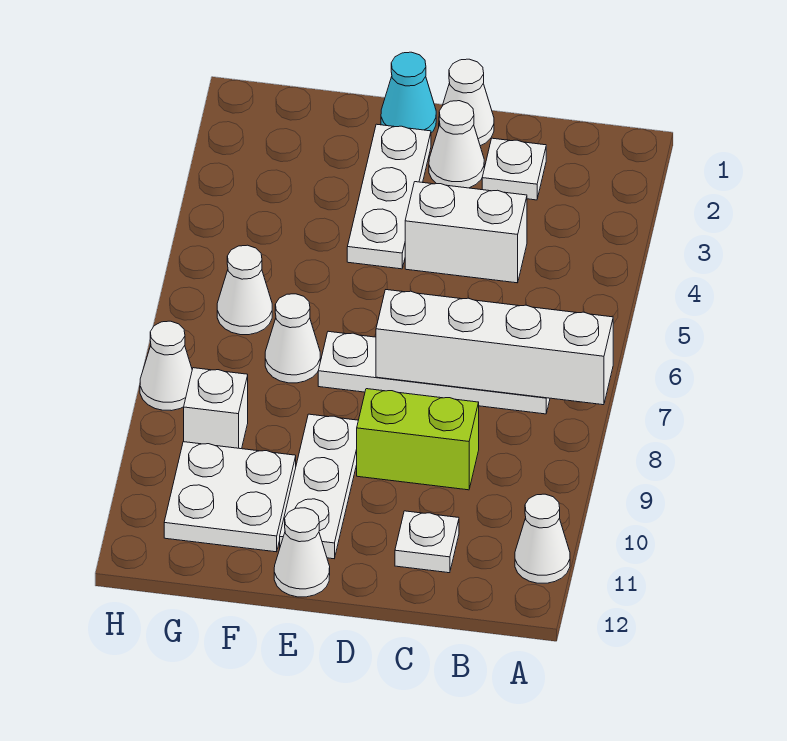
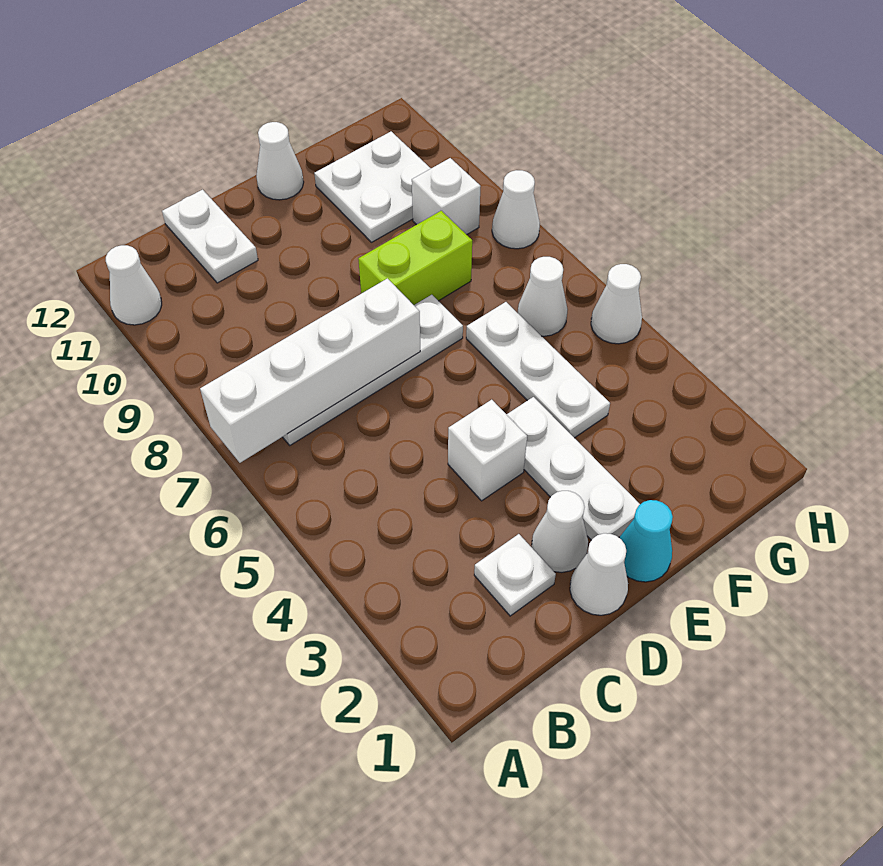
white brick C4:D4 level 1 -> white brick D4 level 1
lime brick C9:D9 level 1 -> lime brick E8:F8 level 1
white plate C11 level 1 -> white plate C11:C12 level 1
white plate E9:E11 level 1 -> white plate F4:F6 level 1
white cone F7 level 1 -> white cone H5 level 1

